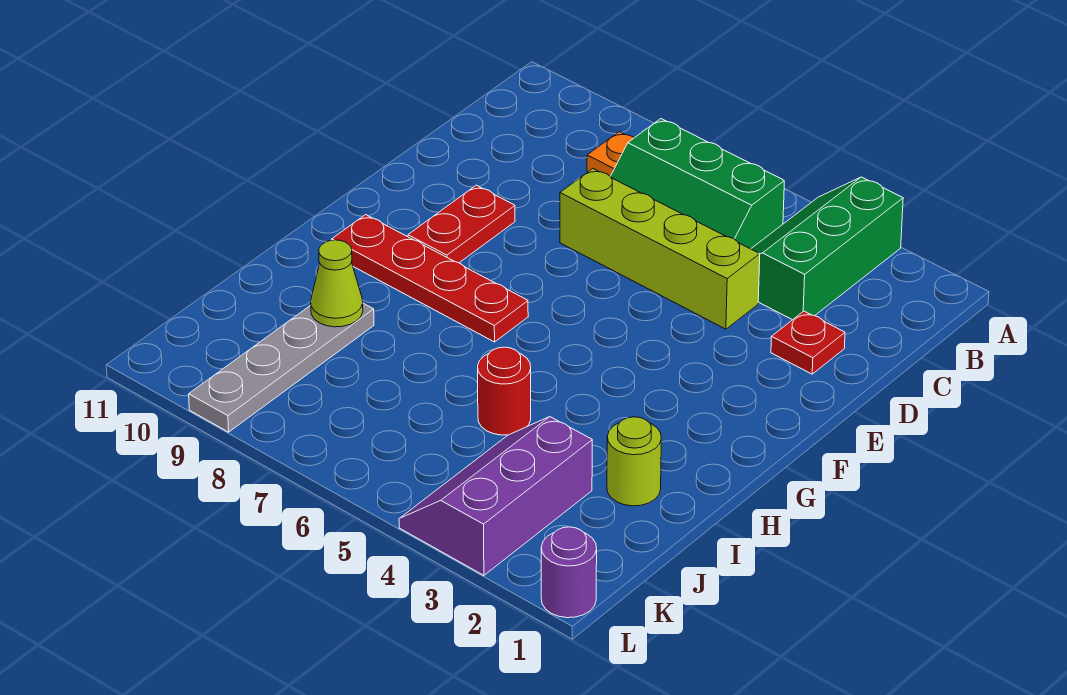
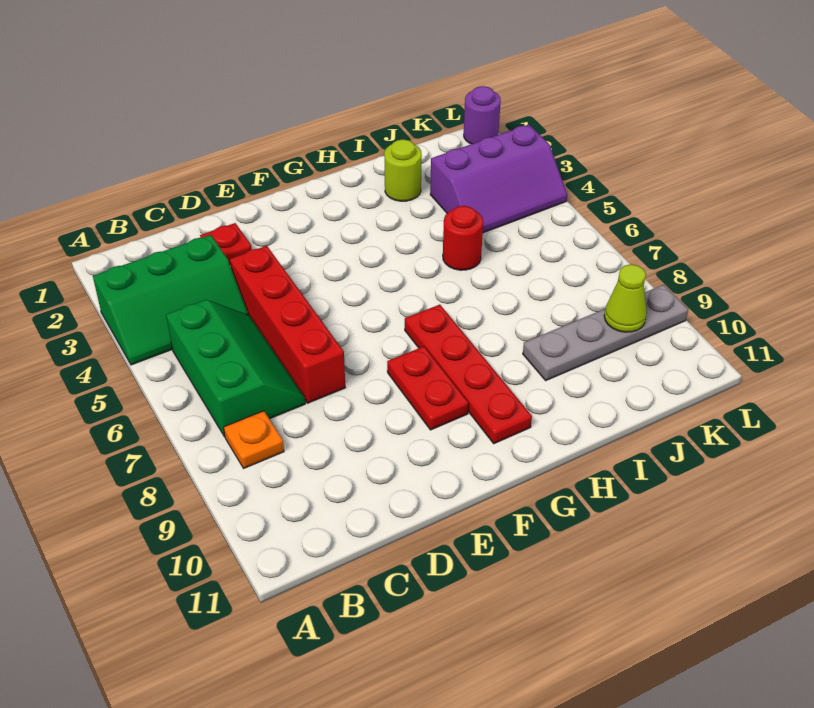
lime brick D4:D7 level 1 -> red brick D4:D7 level 1
red plate E9:F9 level 1 -> red plate F8:F9 level 1
lime cone I9 level 2 -> lime cone K9 level 2

